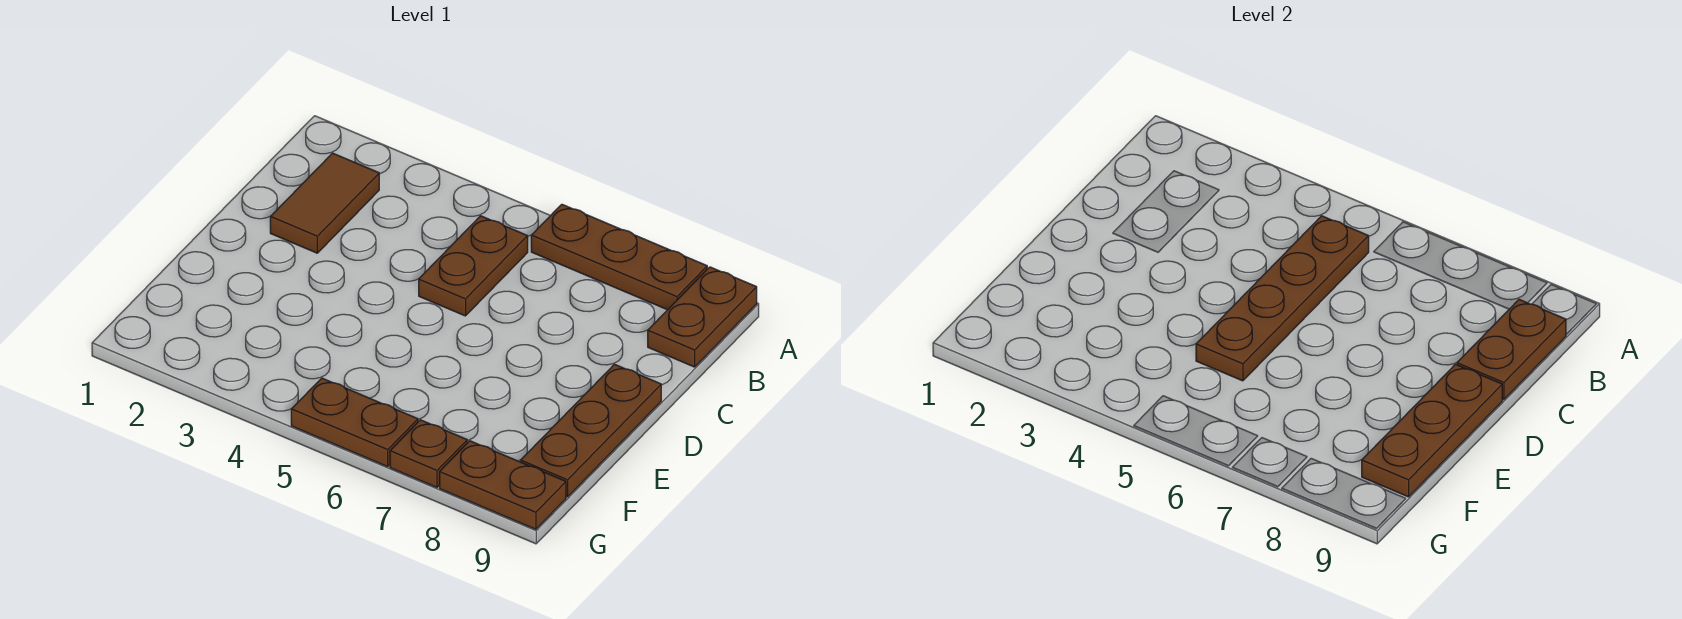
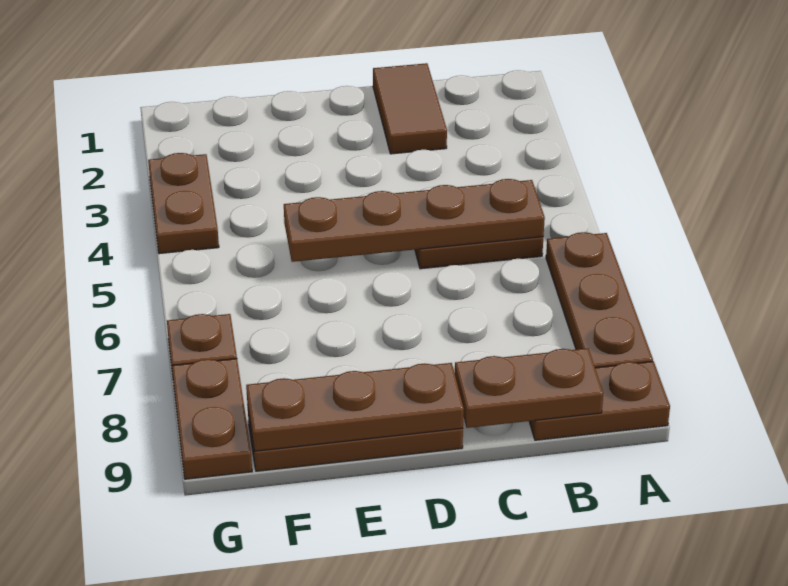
brown tile B2:C2 level 1 -> brown tile C1:C2 level 1
brown plate G5:G6 level 1 -> brown plate G3:G4 level 1

